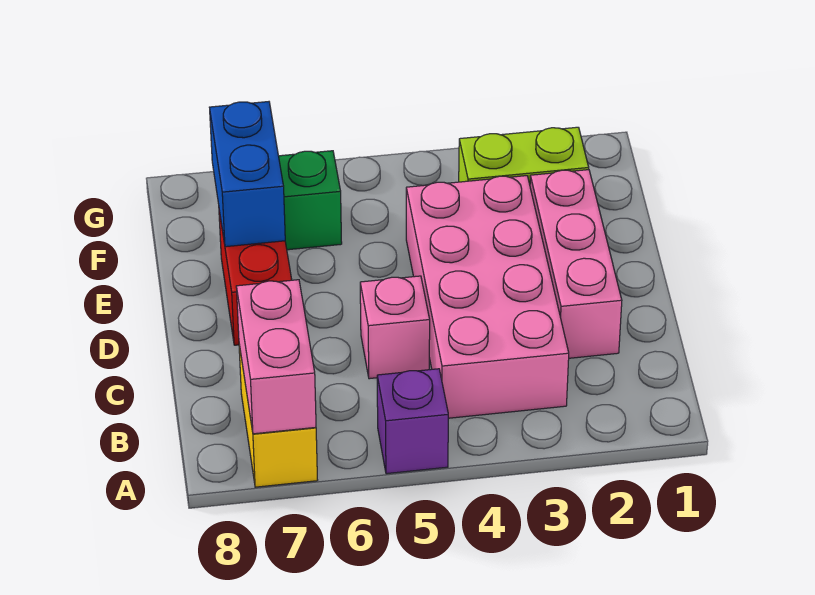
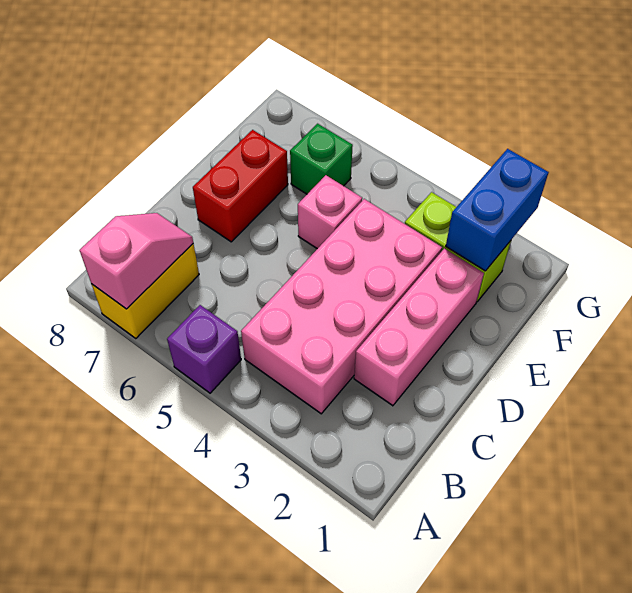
pink brick A7:B7 level 2 -> pink slope A7:B7 level 2 top A
pink brick C5 level 1 -> pink brick E5 level 1
blue brick E7:F7 level 2 -> blue brick F2:G2 level 2

